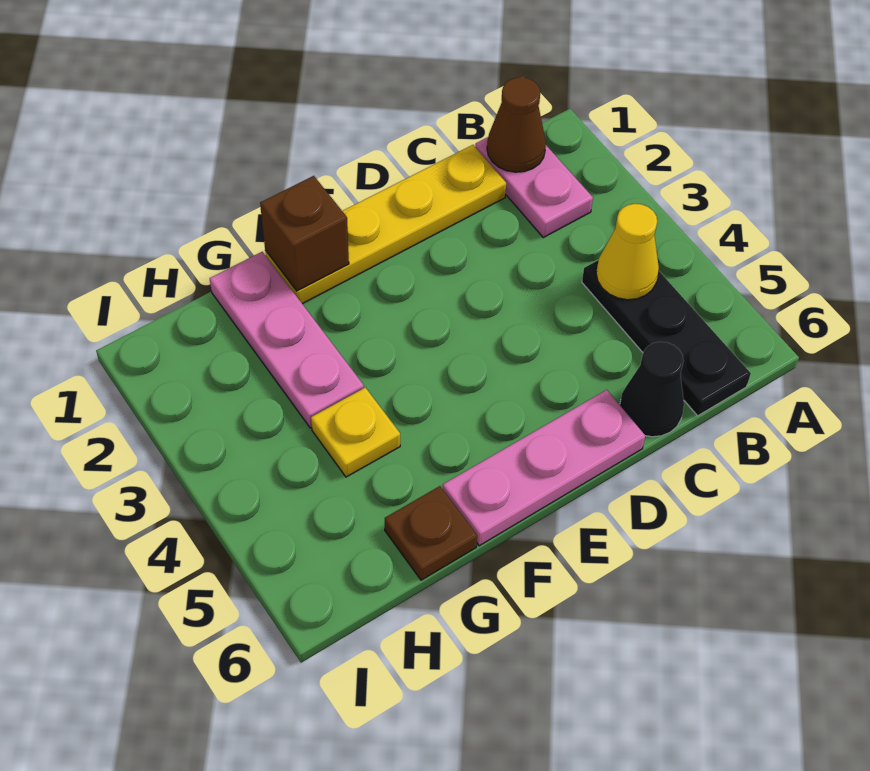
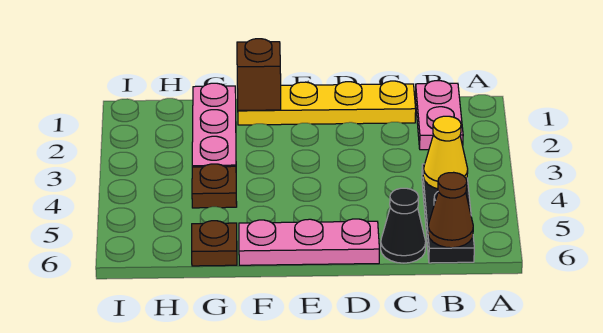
brown cone B1 level 2 -> brown cone B6 level 2
yellow plate G4 level 1 -> brown plate G4 level 1

